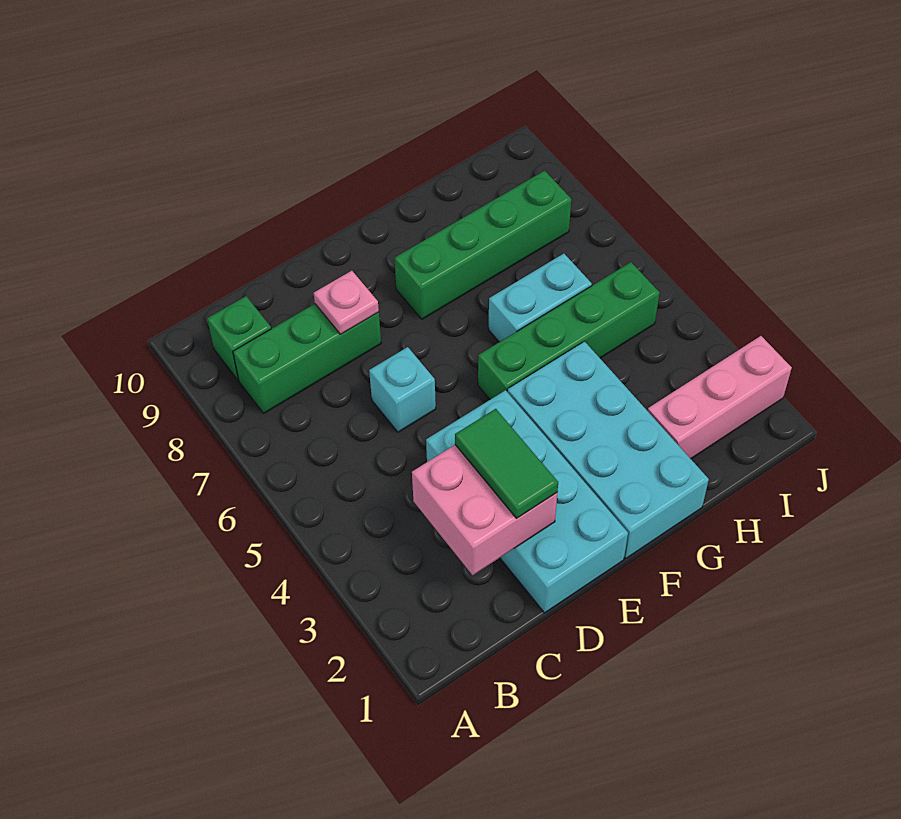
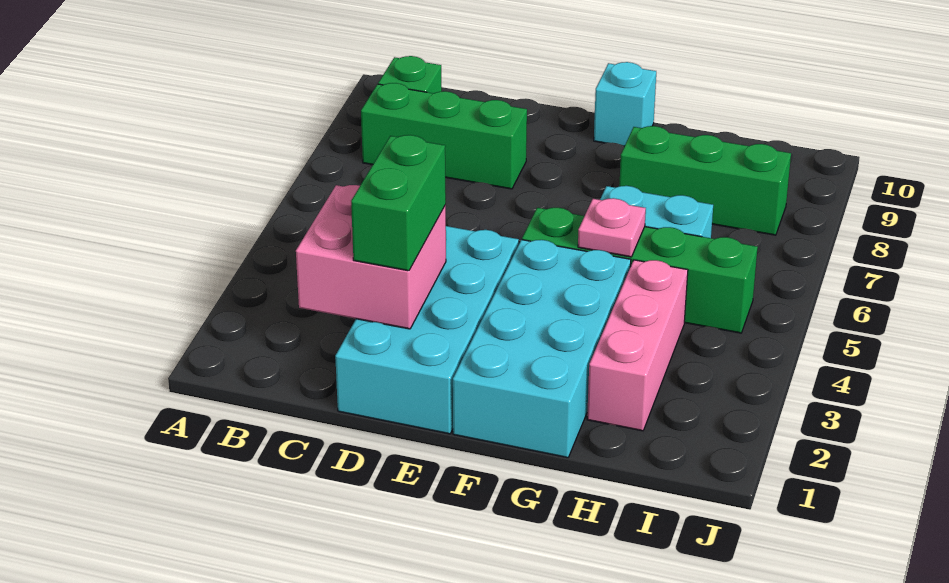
green tile D2:D3 level 3 -> green brick D2:D3 level 3
cyan brick D6 level 1 -> cyan brick F10 level 1
pink plate D8 level 2 -> pink plate G5 level 2
green brick F8:I8 level 1 -> green brick G8:I8 level 1
pink brick H2:J2 level 1 -> pink brick H2:H4 level 1

